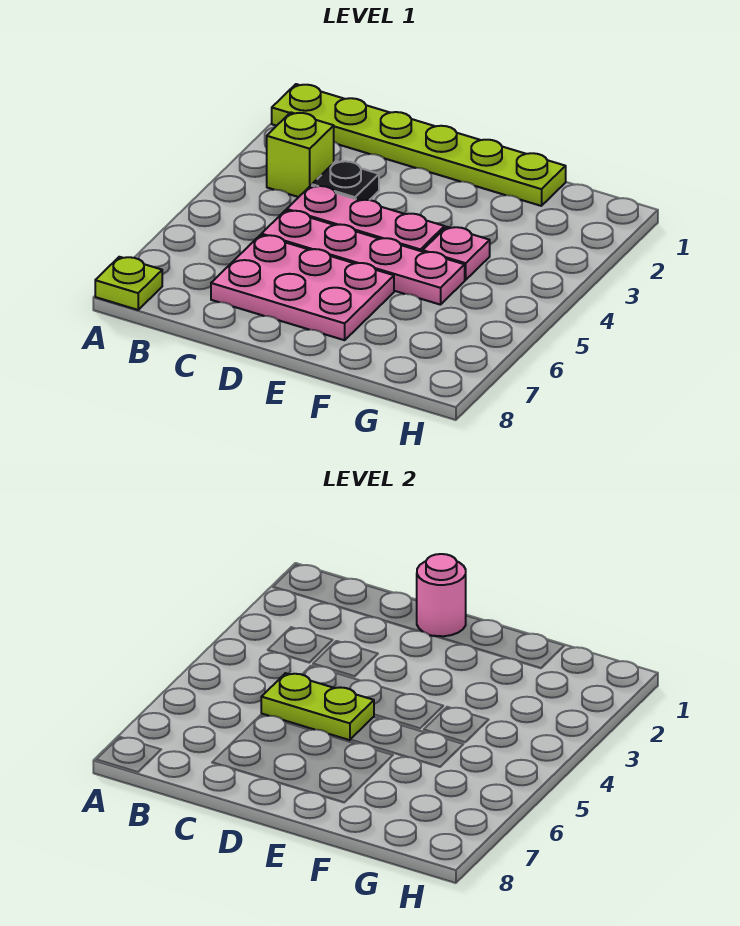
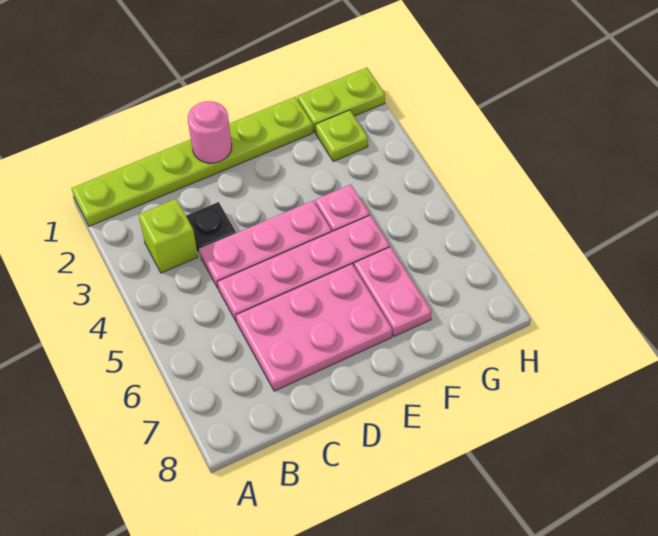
lime plate A8 level 1 -> lime plate G2 level 1
lime plate C5:D5 level 2 -> lime plate G1:H1 level 1
none -> pink plate F6:F7 level 1

